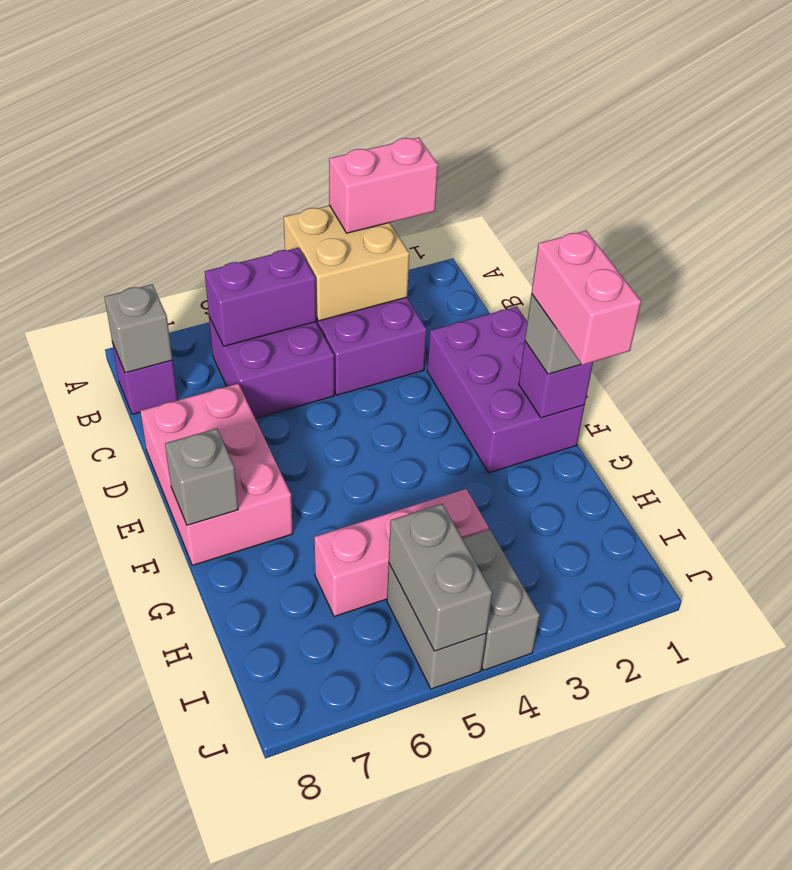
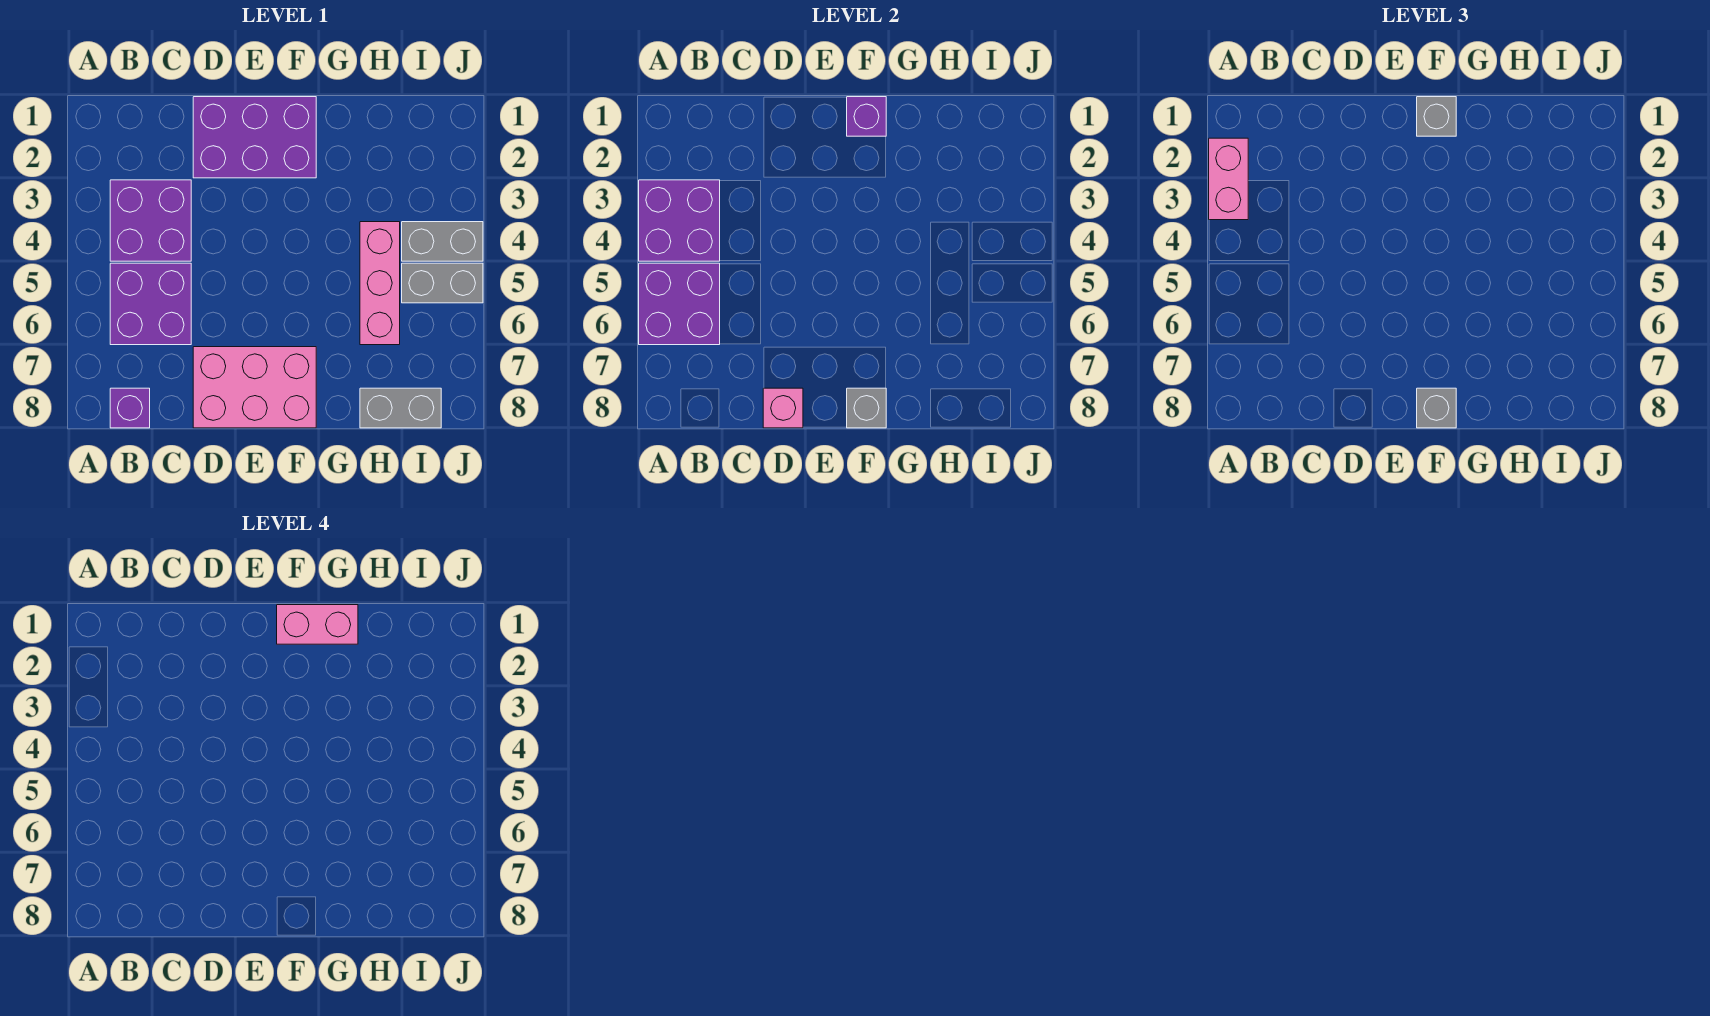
tan brick A3:B4 level 2 -> purple brick A3:B4 level 2
purple brick B5:B6 level 2 -> purple brick A5:B6 level 2
grey brick B8 level 2 -> grey brick F8 level 3
none -> pink brick D8 level 2
grey brick I5:J5 level 2 -> grey brick H8:I8 level 1

